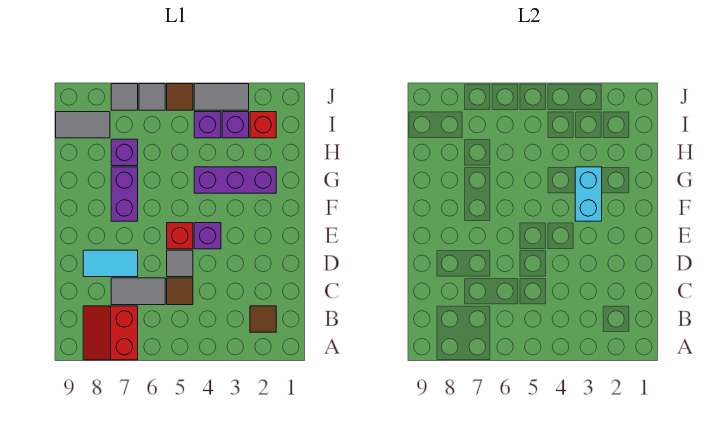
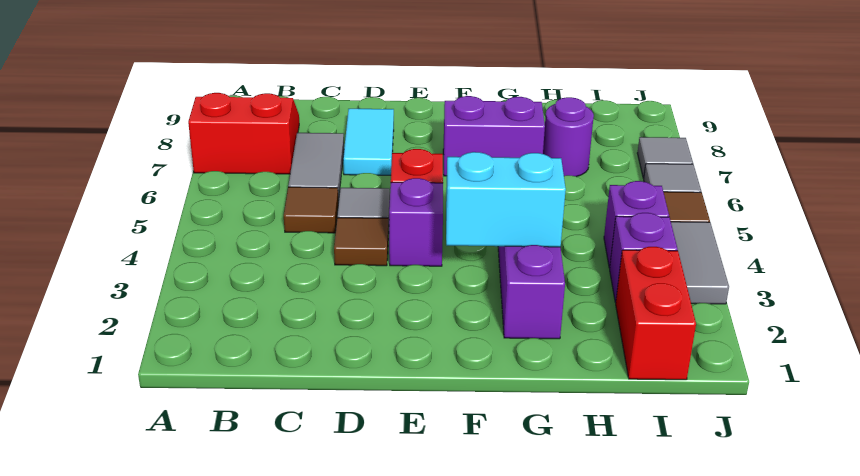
brown tile B2 level 1 -> brown tile D4 level 1
purple brick H7 level 1 -> purple round brick H7 level 1
red brick I2 level 1 -> red brick I1:I2 level 1
grey tile I8:I9 level 1 -> none

